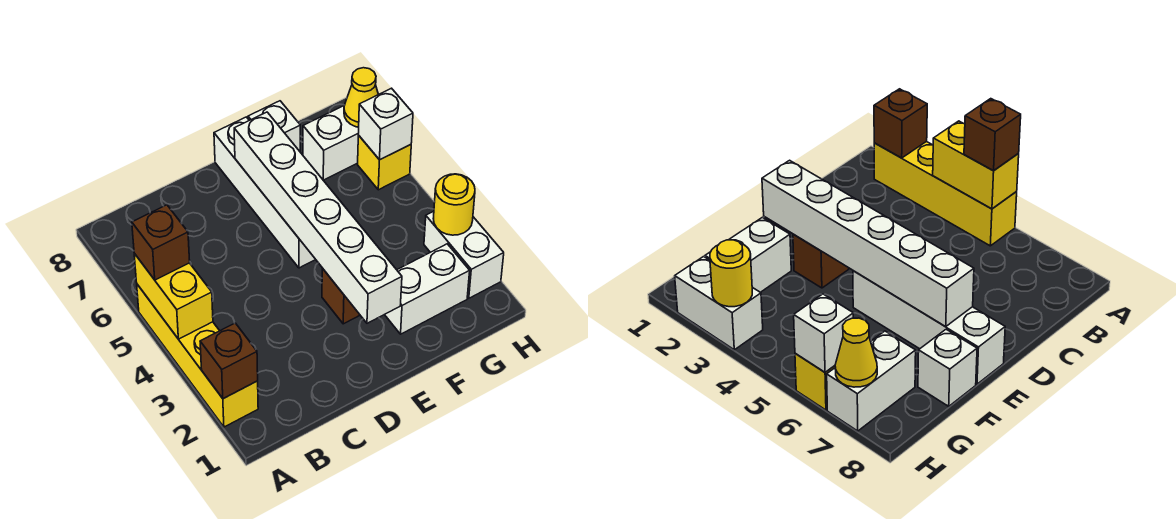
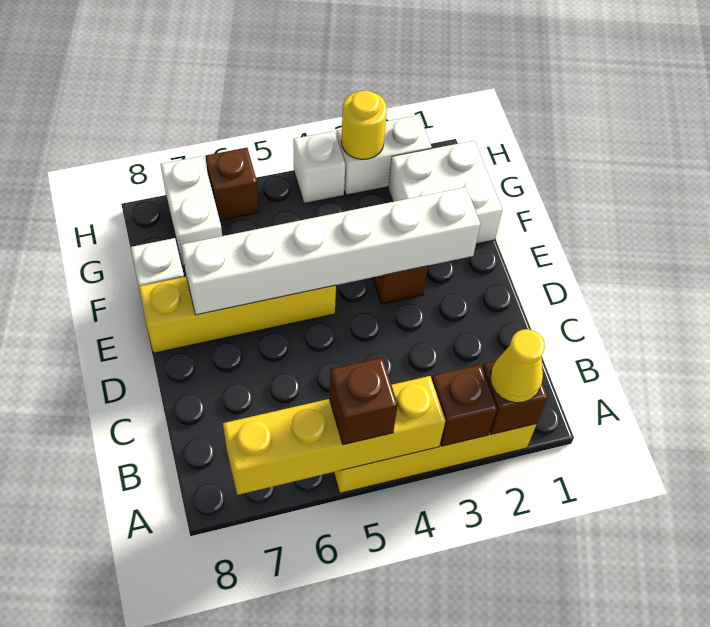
none -> brown brick A3 level 2
yellow brick A4:A5 level 2 -> yellow brick A4:A7 level 2
white brick E5:E8 level 1 -> yellow brick E5:E8 level 1
white brick F2:G2 level 1 -> white brick F1:G2 level 1
yellow brick H6 level 1 -> brown brick H6 level 1
white brick H6 level 2 -> white brick H4 level 1
yellow cone H7 level 2 -> yellow cone A2 level 3

